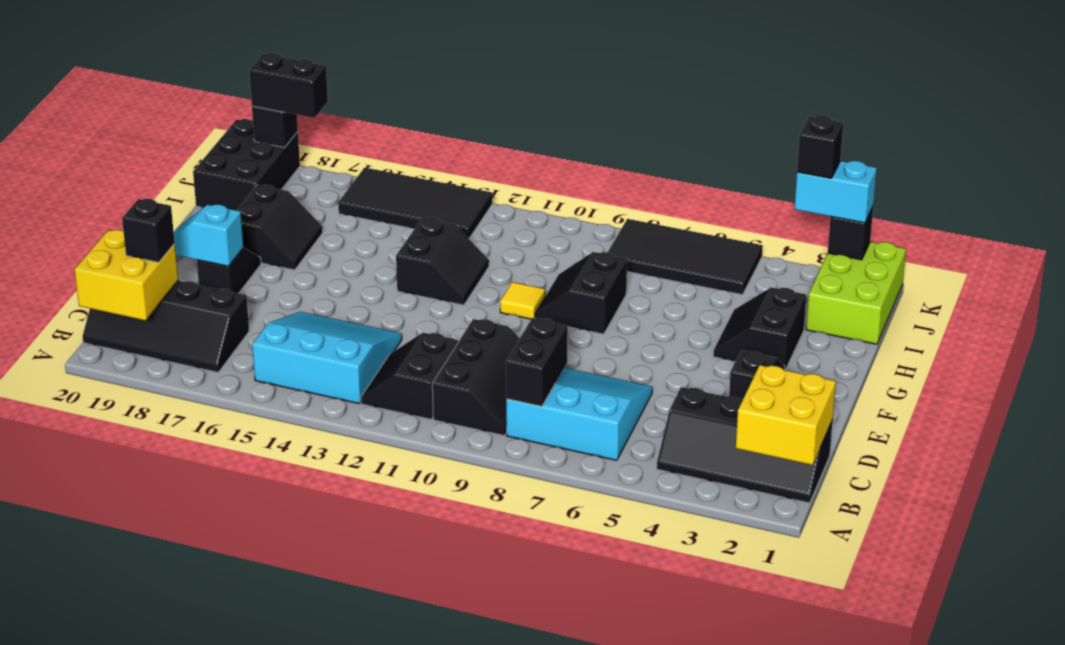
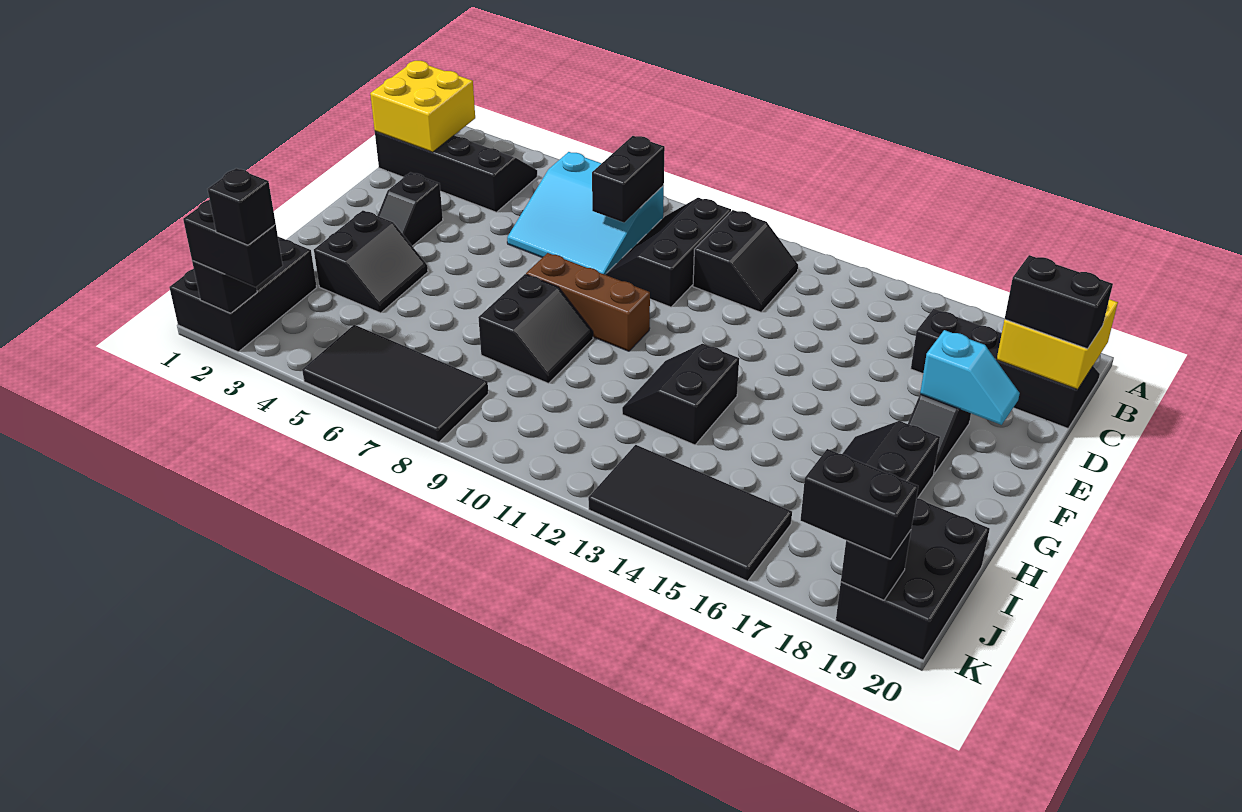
cyan slope B13:D15 level 1 top B -> none
black brick C19 level 3 -> black brick C19:C20 level 3
none -> brown brick F8:F10 level 1
yellow tile G10 level 1 -> none
lime brick I1:K2 level 1 -> black brick I1:K2 level 1
cyan brick K2:K3 level 3 -> black brick K2:K3 level 3

